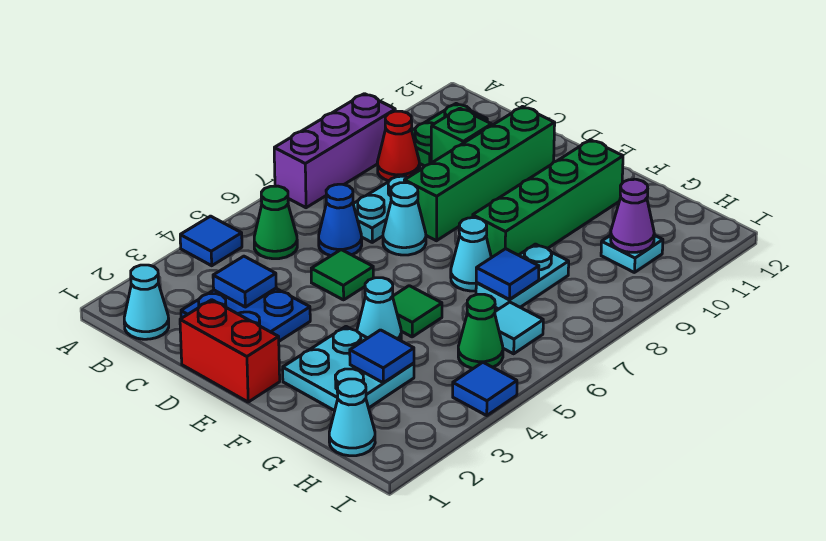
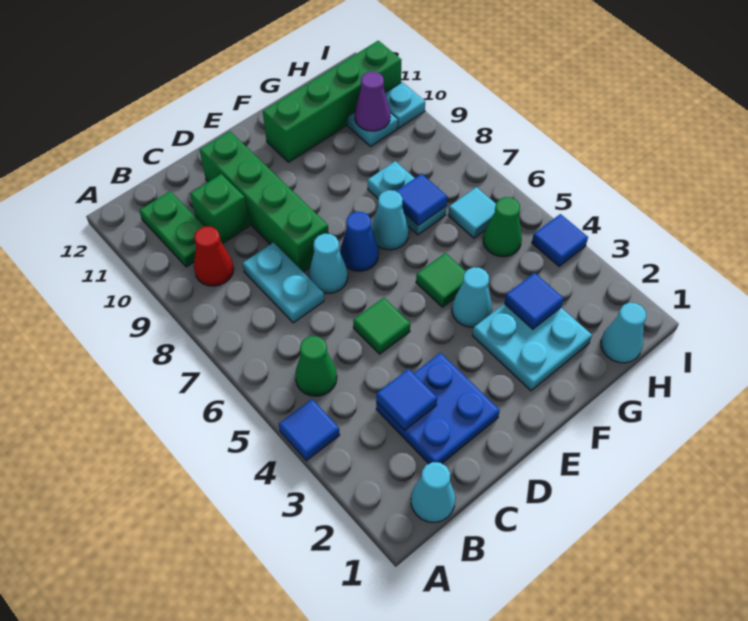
purple brick A7:A9 level 1 -> none
blue cone C6 level 1 -> blue cone E7 level 1
red brick D1:E1 level 1 -> none
green brick F8:F11 level 1 -> green brick F11:I11 level 1
none -> cyan plate I10 level 1

